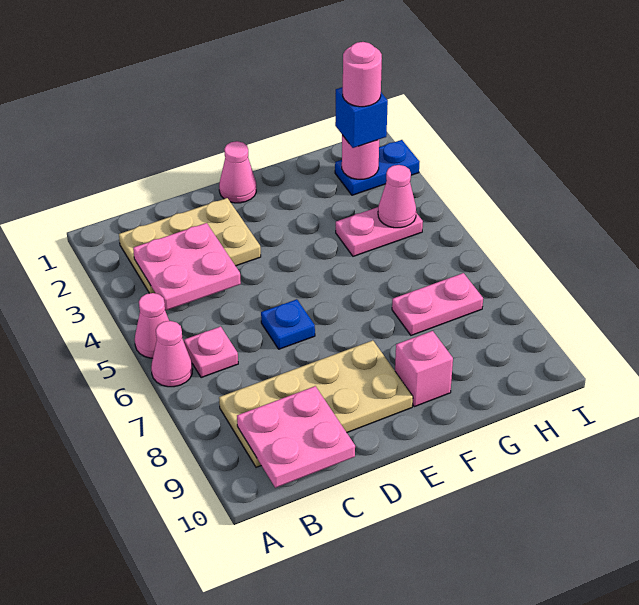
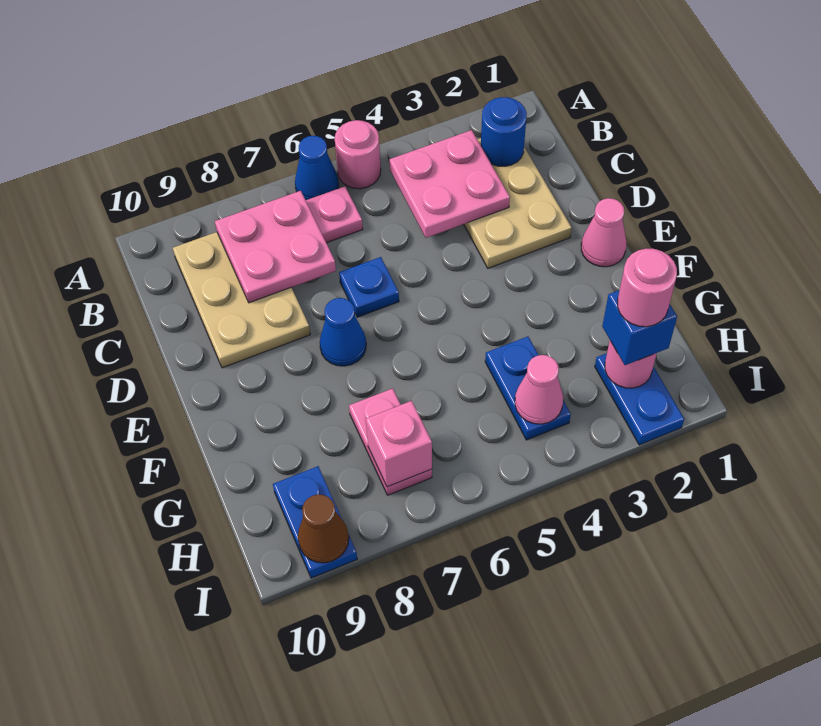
pink cone A5 level 1 -> pink round brick A5 level 1
pink cone A6 level 1 -> blue cone A6 level 1
none -> blue round brick B2 level 2
tan plate B8:E9 level 1 -> tan plate B8:D9 level 1
pink plate B9:C10 level 2 -> pink plate B7:C8 level 2
none -> blue cone E7 level 1
pink brick F9 level 1 -> pink brick H7 level 2
pink plate G4:H4 level 1 -> blue plate G4:H4 level 1
none -> blue plate H9:I9 level 1
none -> brown cone I9 level 2

